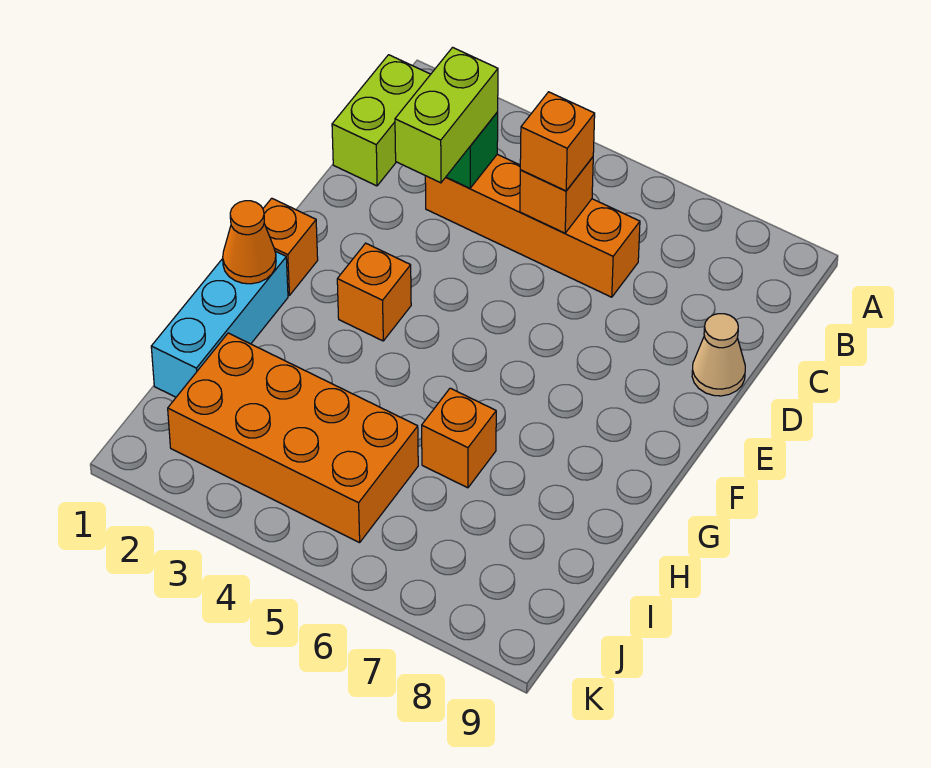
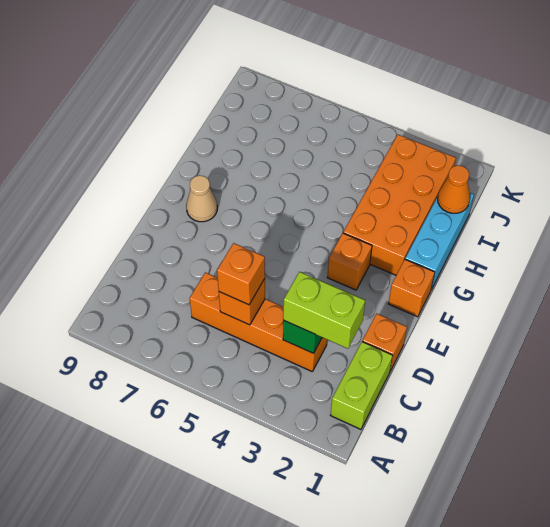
lime brick C3:D3 level 3 -> lime brick C2:C3 level 3
tan cone D9 level 1 -> tan cone F8 level 1
orange cone G1 level 2 -> orange cone I1 level 2
orange brick H6 level 1 -> orange brick D1 level 1
orange brick I2:J5 level 1 -> orange brick G2:J3 level 1

